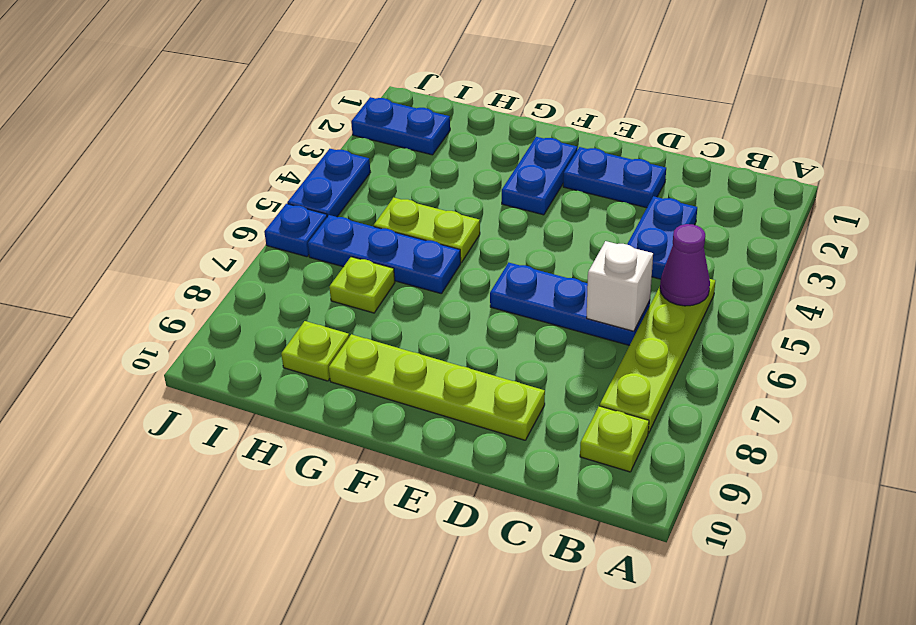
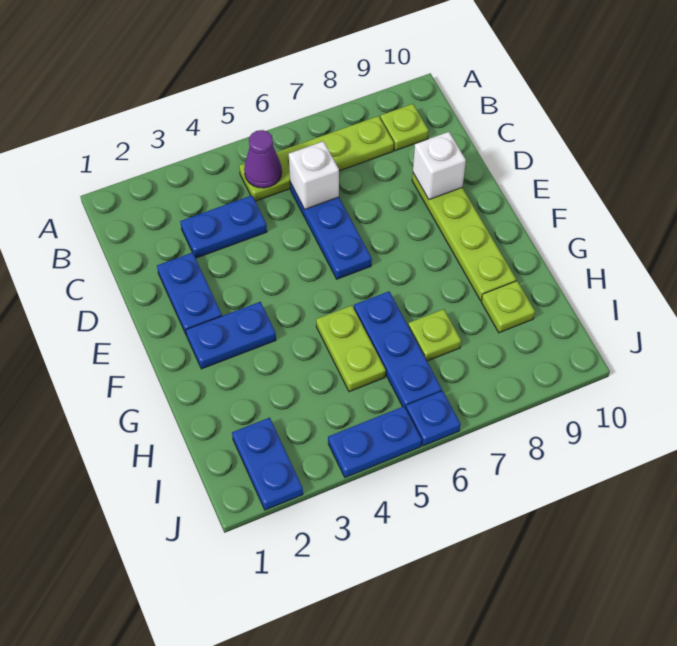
none -> white brick D9 level 2

